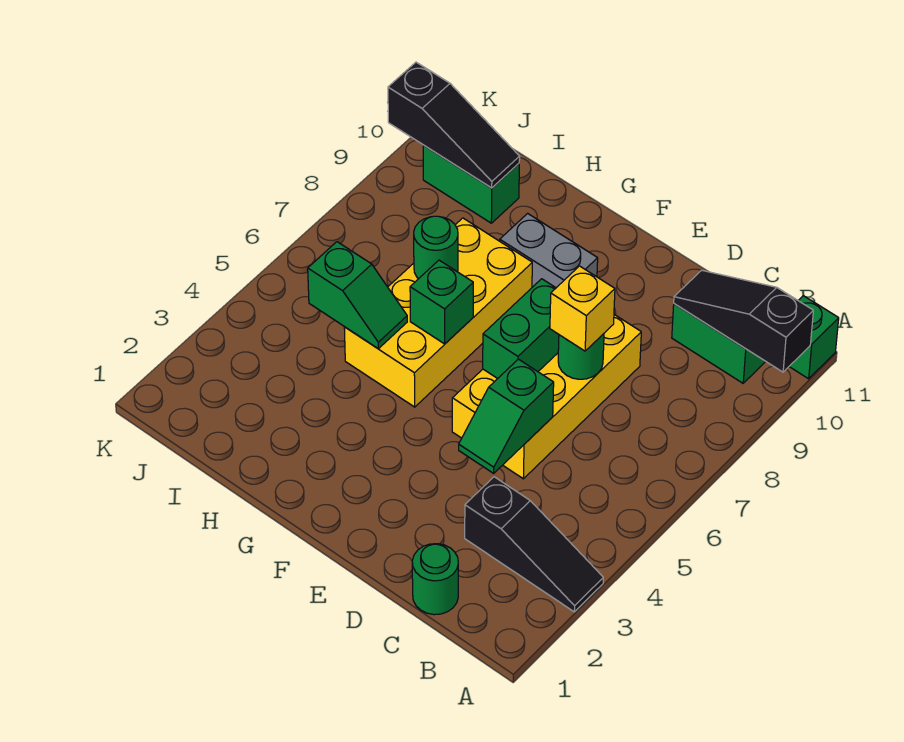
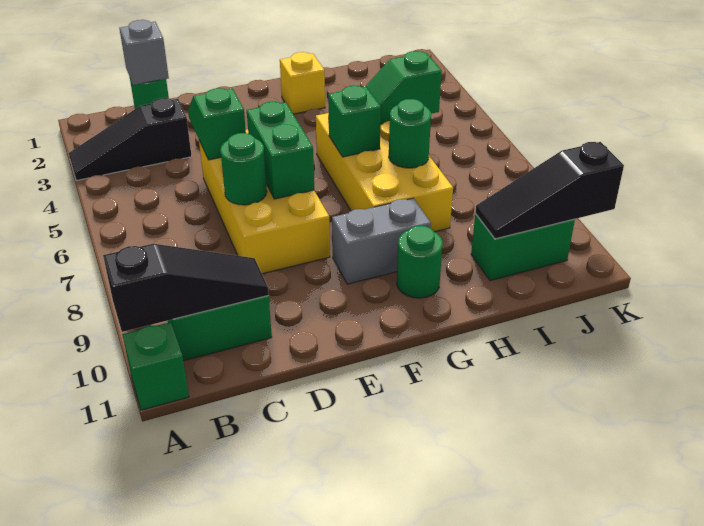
none -> grey brick C1 level 2
yellow brick D7 level 3 -> yellow brick G2 level 1
none -> green round brick G10 level 1

